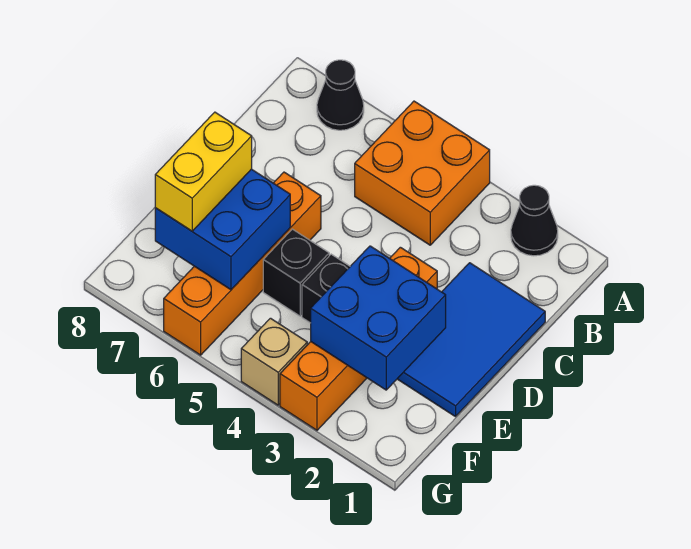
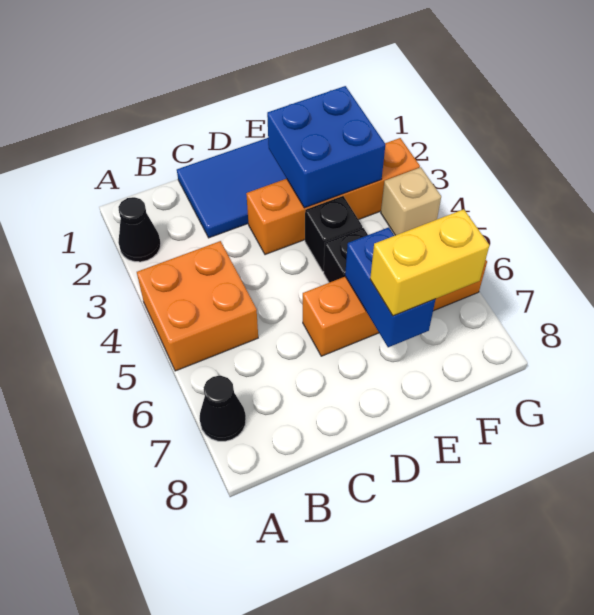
blue brick E6:F7 level 2 -> blue brick E6:E7 level 2

